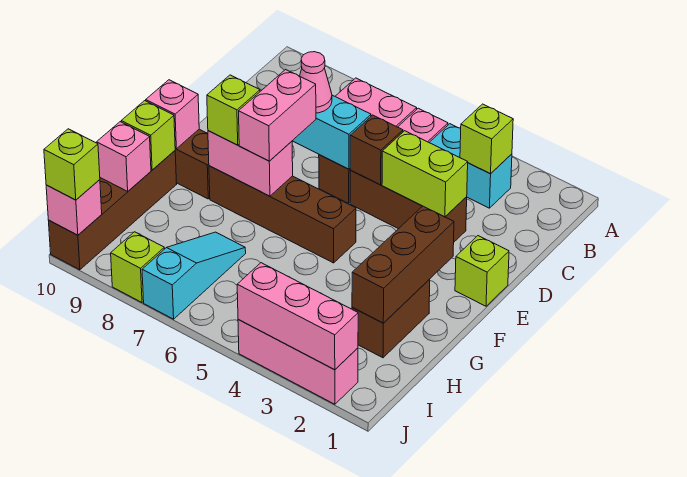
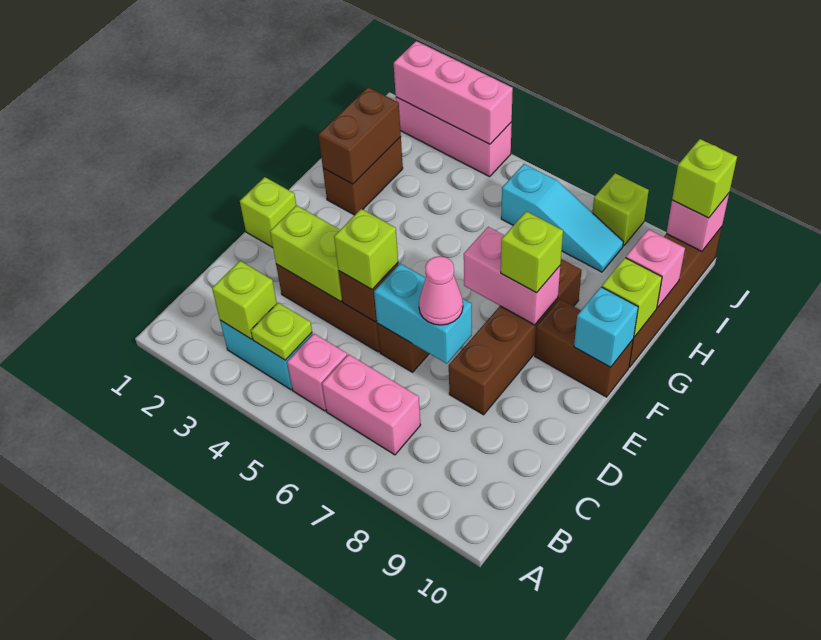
none -> lime plate B4 level 2
none -> lime brick D5 level 3
pink brick E7:F7 level 3 -> none
brown brick F2:H2 level 2 -> brown brick G2:H2 level 2
brown brick F5:F8 level 1 -> brown brick D8:G8 level 1
pink brick F10 level 2 -> cyan brick F10 level 2
cyan slope H7:J7 level 1 top J -> cyan slope I6:I8 level 1 top 6

